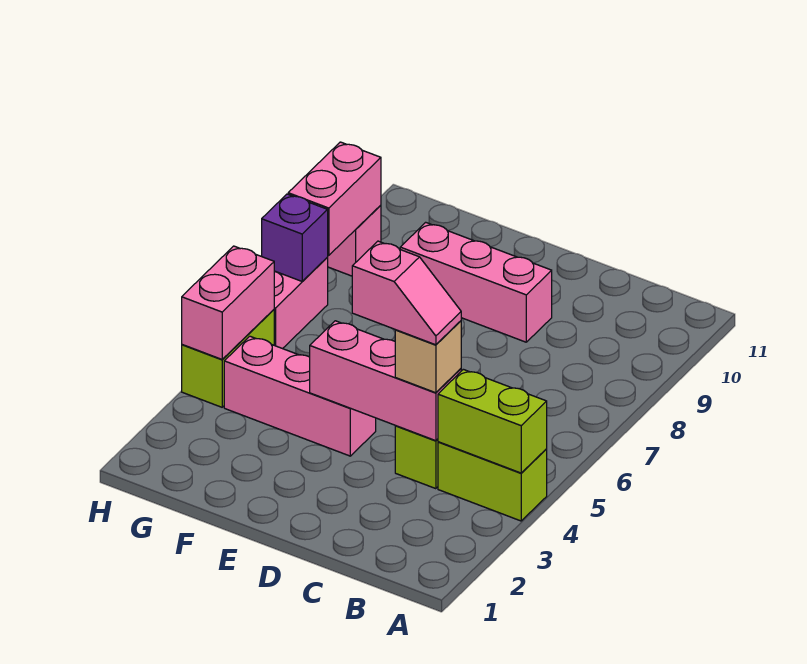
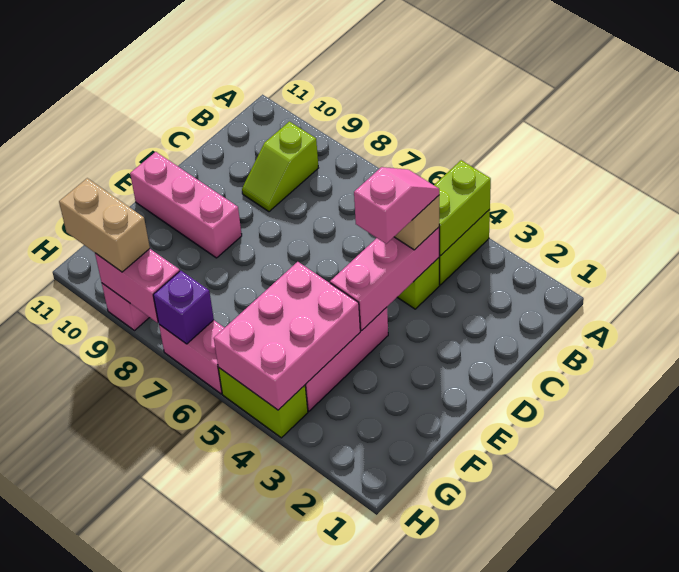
none -> lime slope B9:C9 level 1 top B
pink brick D9:F9 level 1 -> pink brick E9:E11 level 1
pink brick H4:H5 level 2 -> pink brick F4:H5 level 2
none -> tan brick H9:H10 level 3

